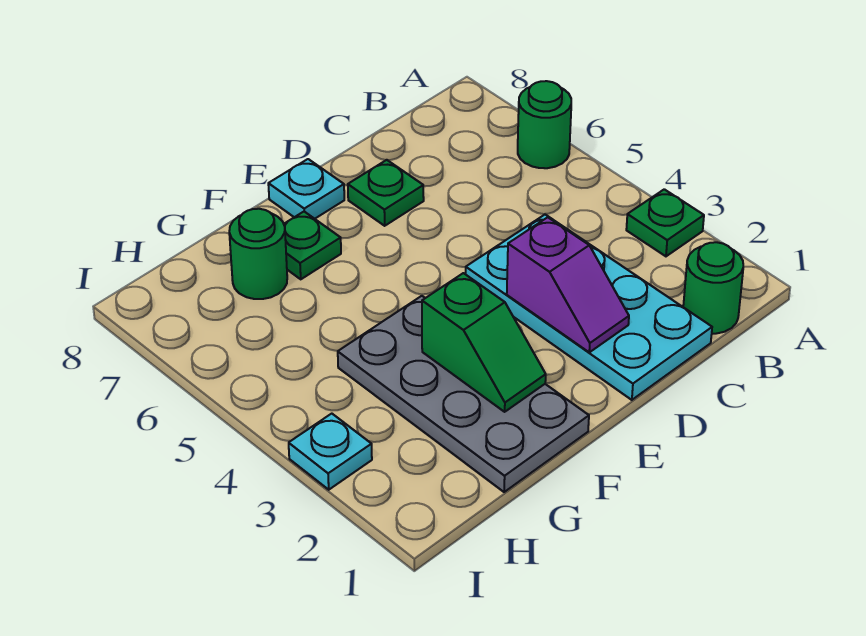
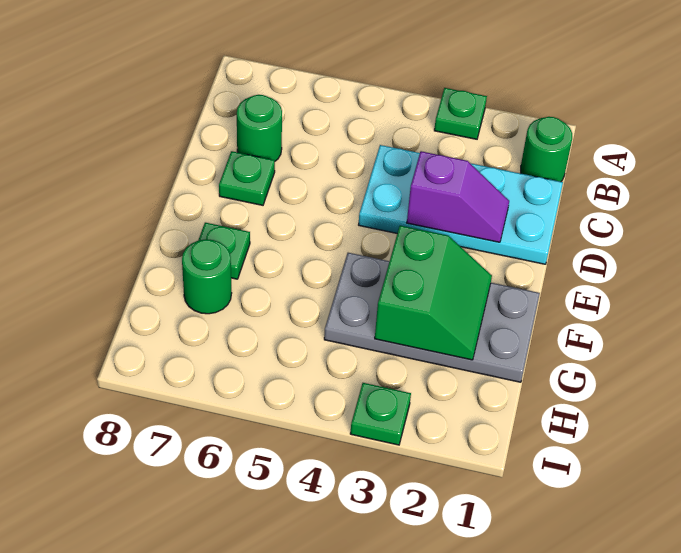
green round brick A6 level 1 -> green round brick C7 level 1
cyan plate E8 level 1 -> none
green slope F2:F3 level 2 top 3 -> green slope F2:G3 level 2 top 3
cyan plate I3 level 1 -> green plate I3 level 1

